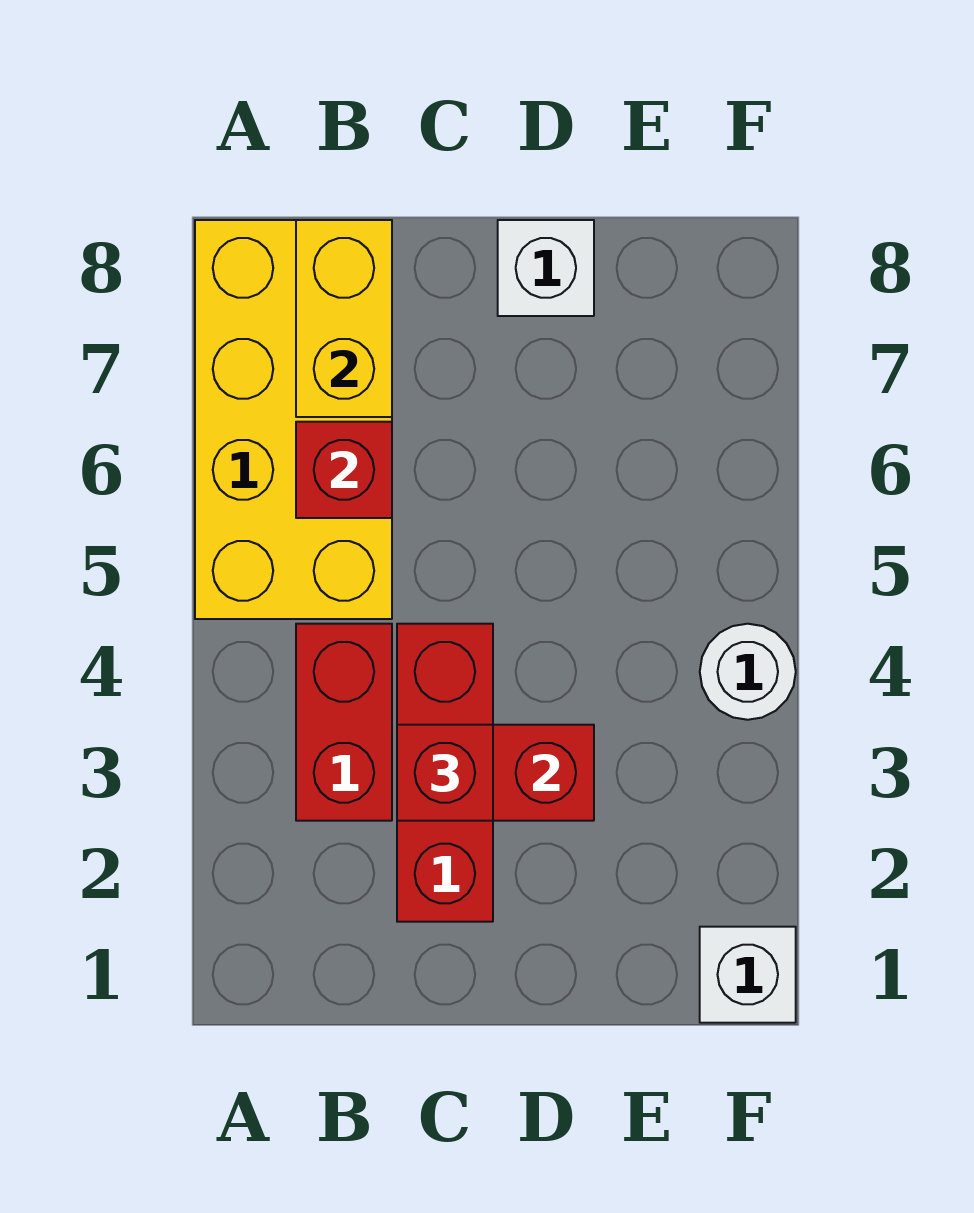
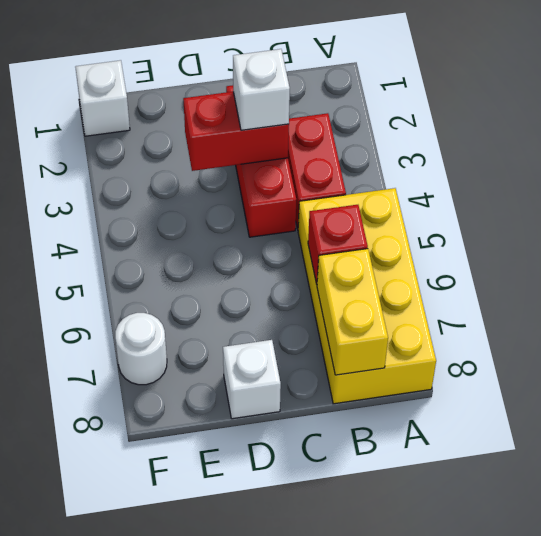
red brick C3 level 3 -> white brick C3 level 3
white round brick F4 level 1 -> white round brick F7 level 1

